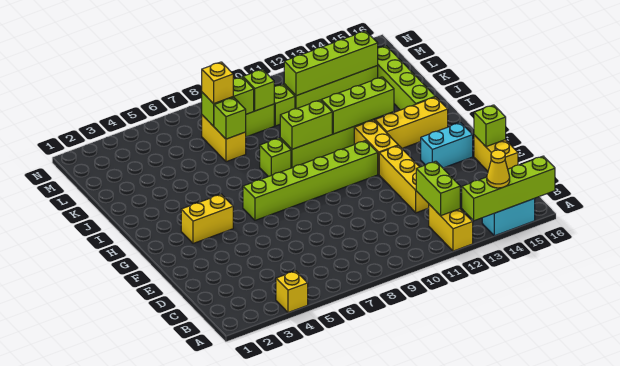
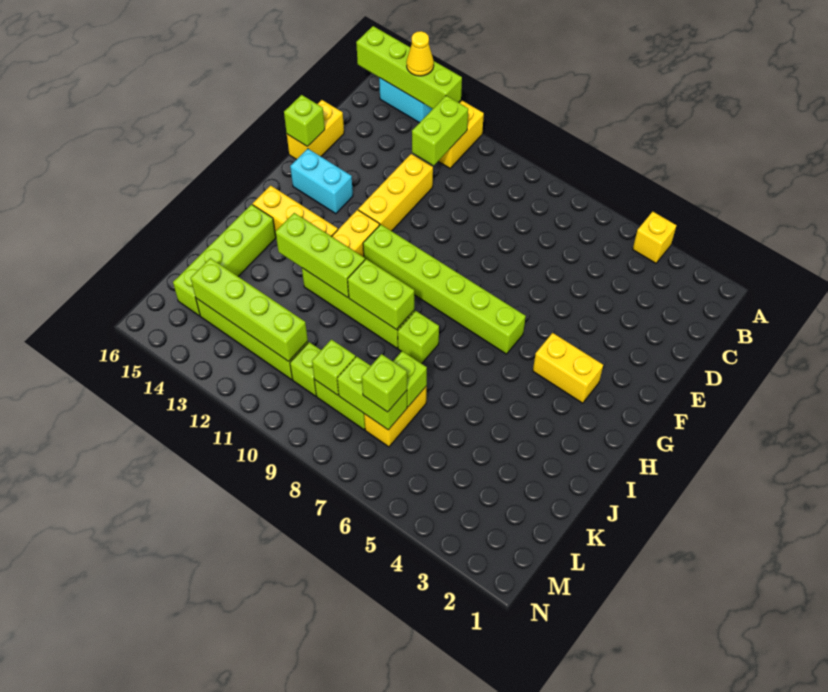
yellow brick L7 level 3 -> lime brick L7 level 3

